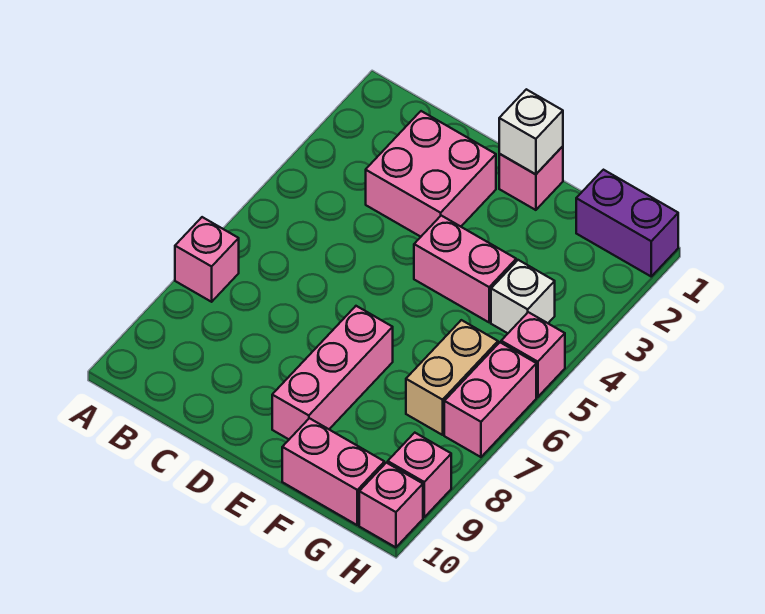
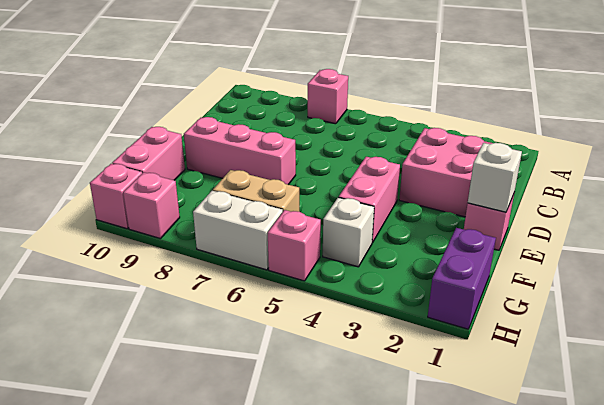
pink brick H6:H7 level 1 -> white brick H6:H7 level 1

